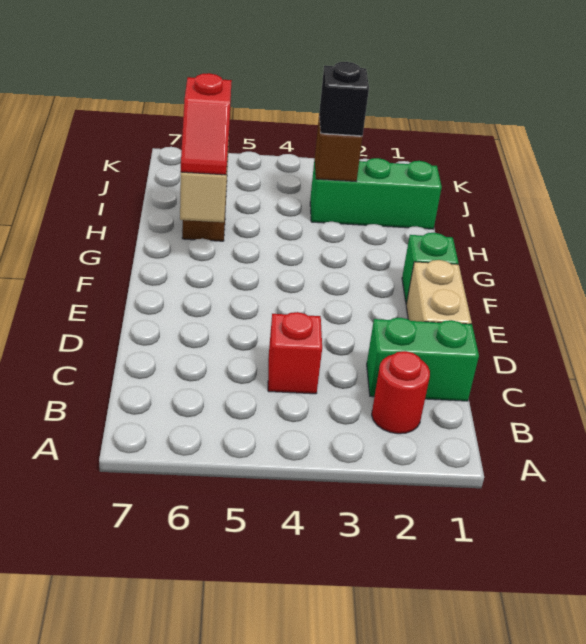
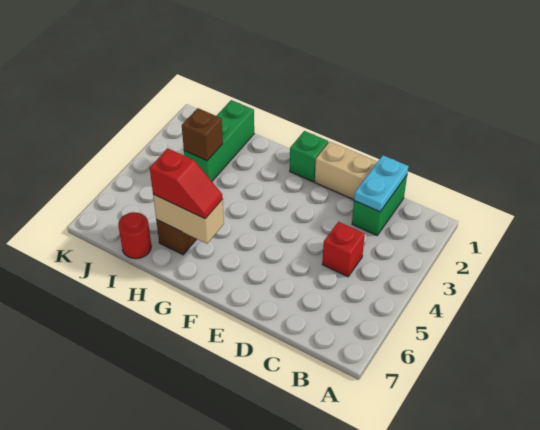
red round brick B2 level 1 -> red round brick I7 level 1
none -> cyan plate C1:C2 level 2
black brick I3 level 3 -> none

